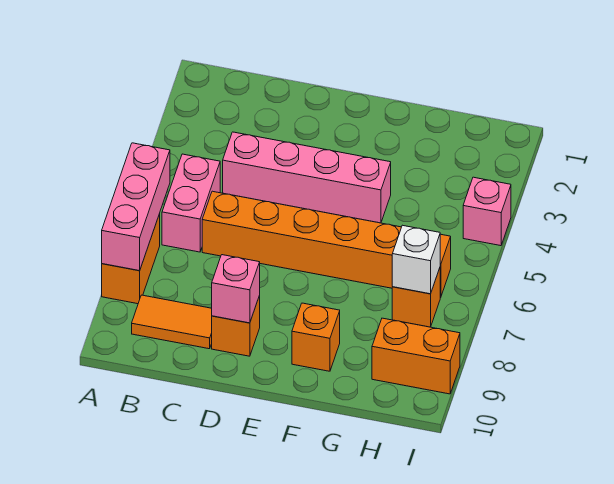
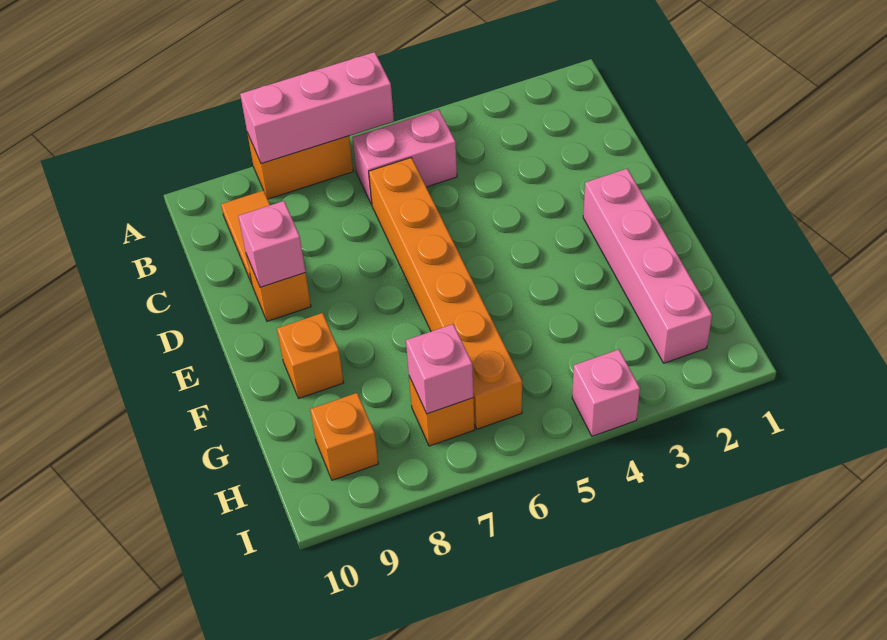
pink brick C4:F4 level 1 -> pink brick E2:H2 level 1
white brick H7 level 2 -> pink brick H7 level 2
orange brick H9:I9 level 1 -> orange brick H9 level 1

